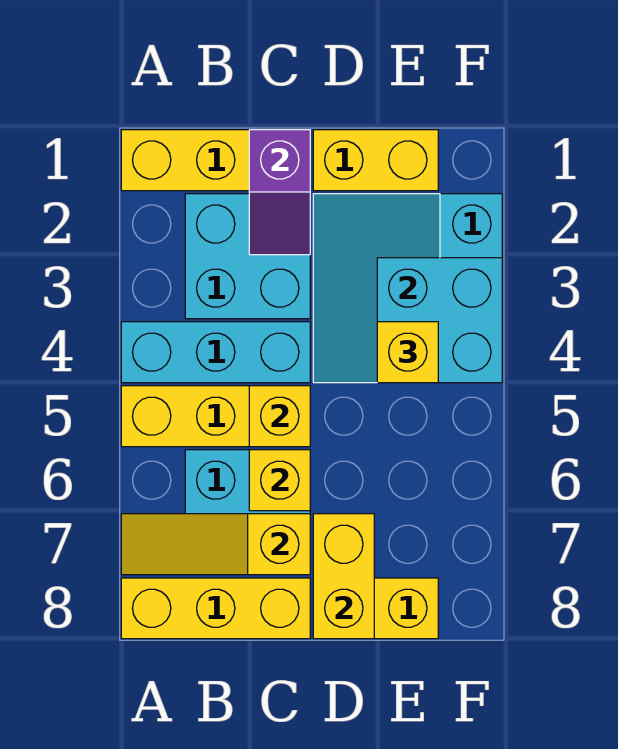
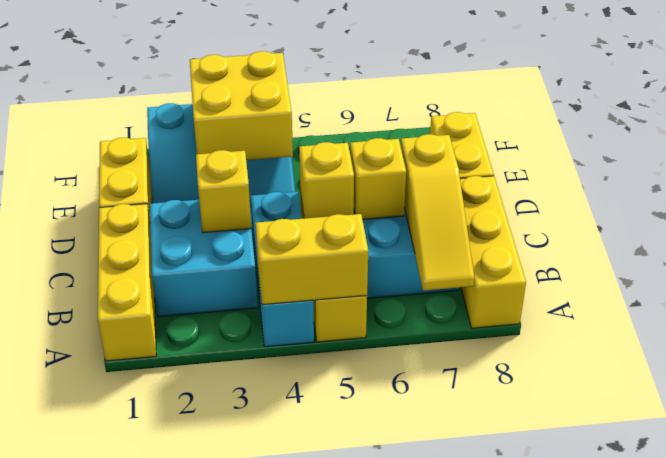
purple slope C1:C2 level 2 top 1 -> none
yellow brick D7:D8 level 2 -> yellow brick A4:A5 level 2
cyan brick E3:F4 level 2 -> yellow brick E3:F4 level 2
yellow brick E4 level 3 -> yellow brick C3 level 2

